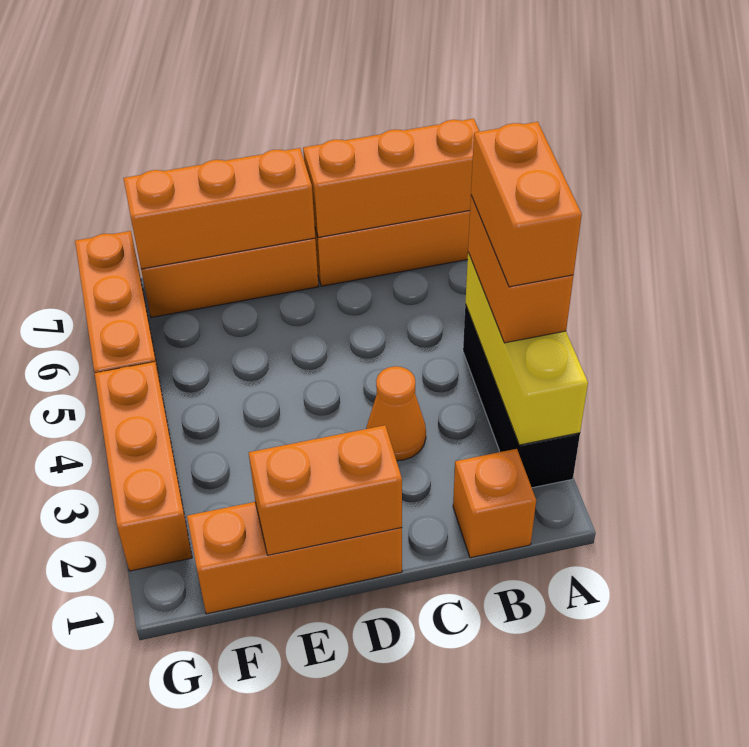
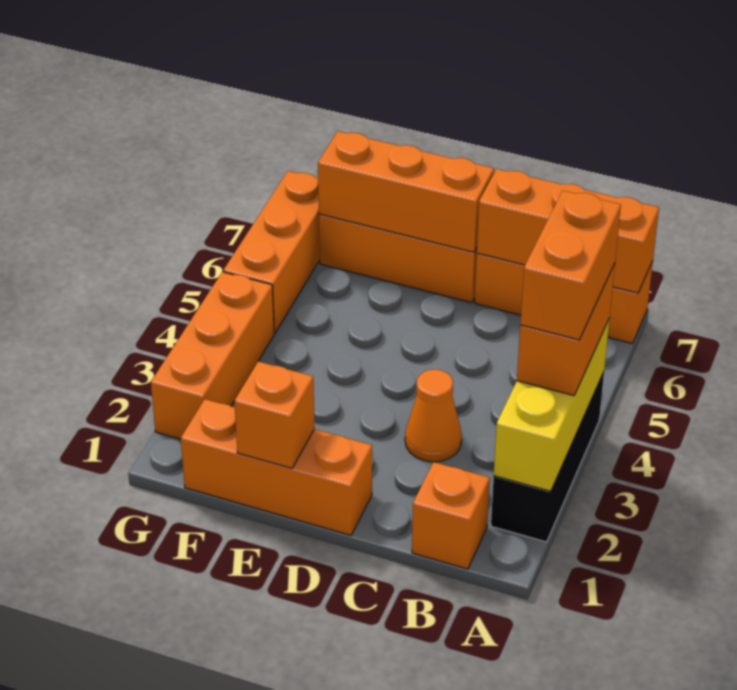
orange brick D1:E1 level 2 -> orange brick E1 level 2

